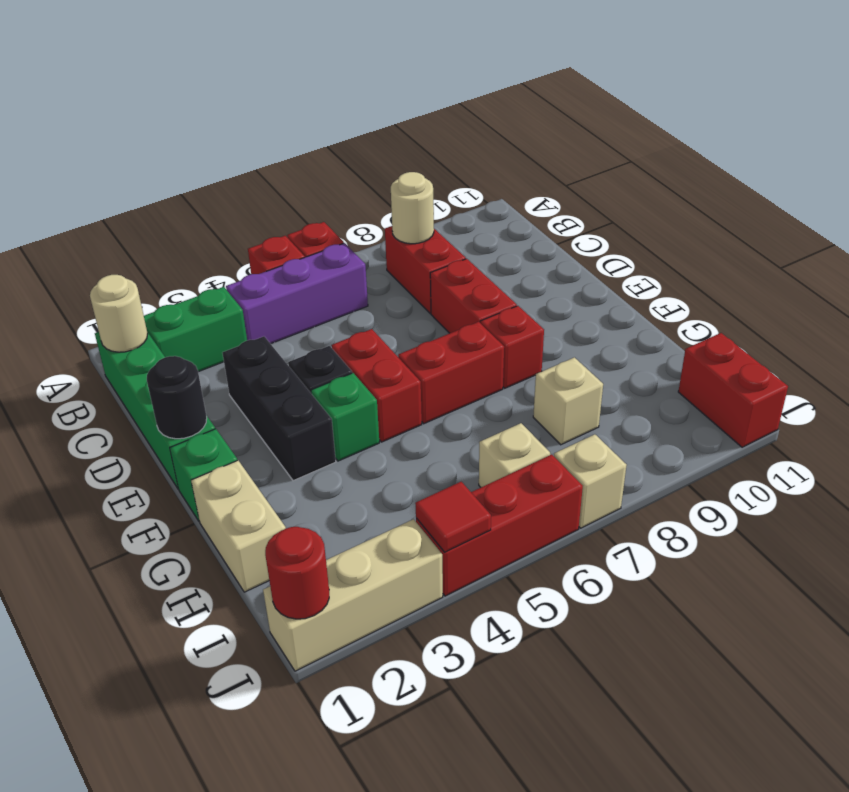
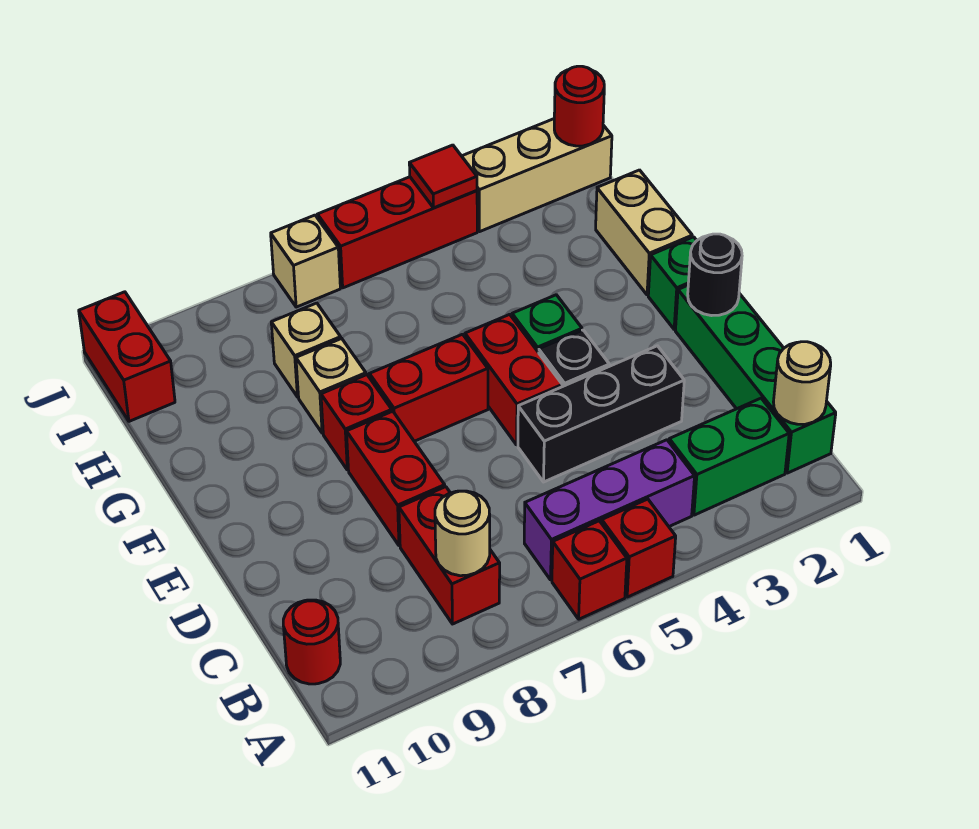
none -> red round brick B11 level 1
black brick D3:F3 level 1 -> black brick D3:D5 level 1
tan brick I6 level 1 -> tan brick G8 level 1

